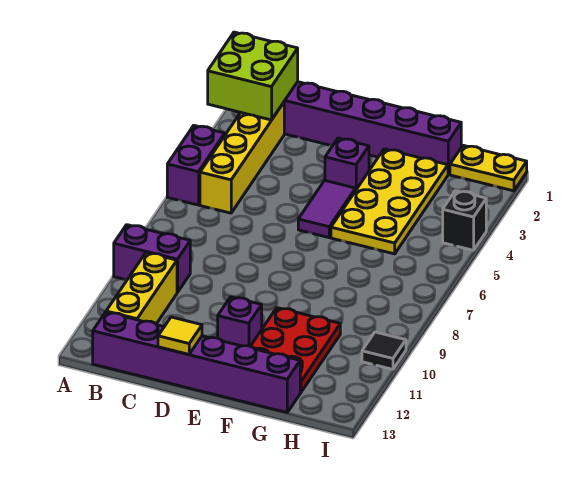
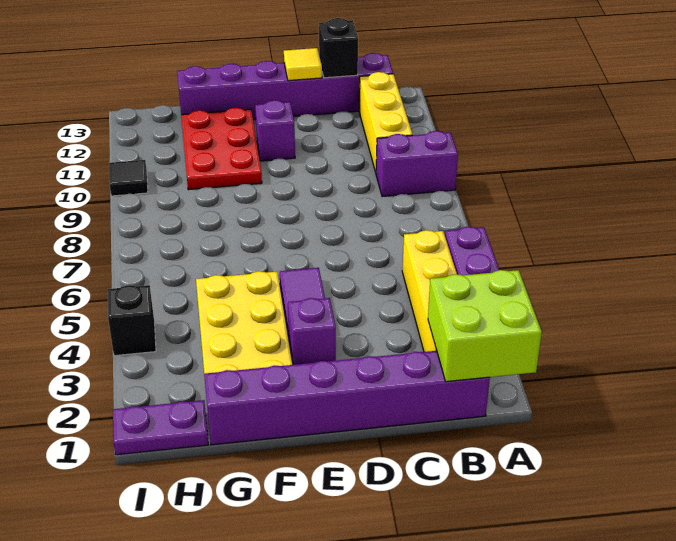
none -> black brick C13 level 2
yellow plate H1:I1 level 1 -> purple plate H1:I1 level 1

